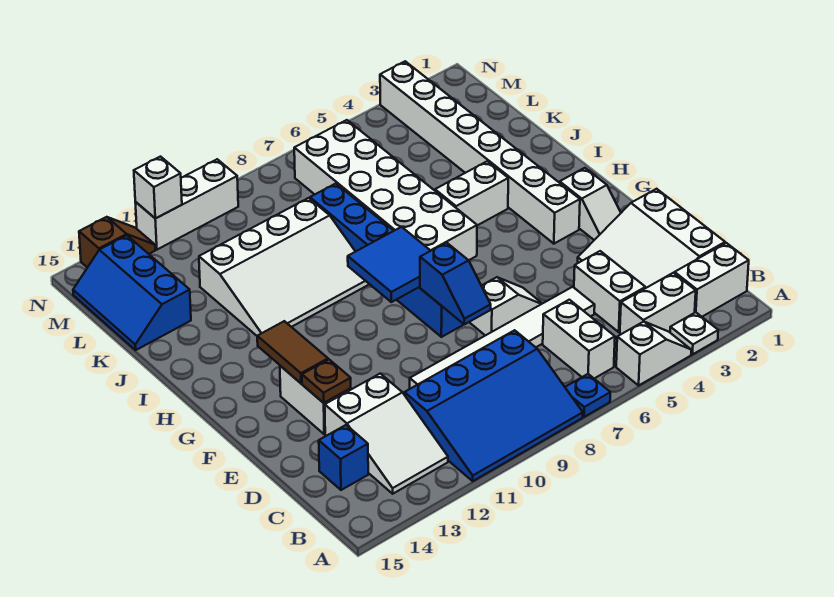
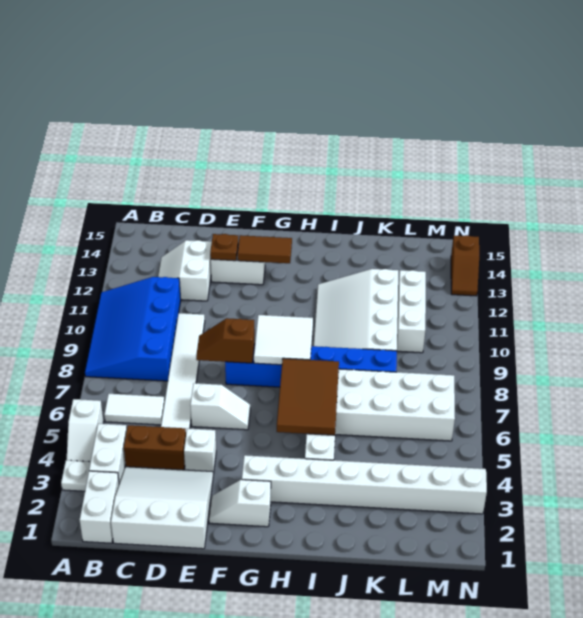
blue plate A7 level 1 -> none
white brick B6:C6 level 1 -> white tile B6:C6 level 1
white slope B12:D13 level 1 top D -> white slope C12:D13 level 1 top D
white brick C4:D4 level 1 -> brown brick C4:D4 level 1
blue brick C14 level 1 -> none
white slope E6:E7 level 1 top 7 -> white slope E6:F6 level 1 top E
blue slope E8:F8 level 2 top F -> brown slope E8:F8 level 2 top F
blue tile G8:H9 level 2 -> white tile G8:H9 level 2
none -> brown tile H5:I7 level 2
blue slope K14:M15 level 1 top 14 -> none
white brick N10:N12 level 1 -> white brick L10:L12 level 1
white brick N12 level 2 -> white brick E4 level 1

